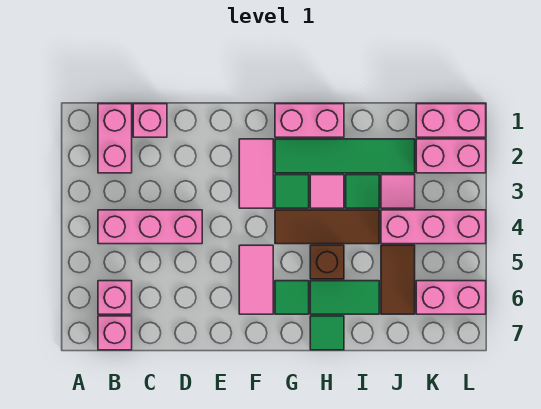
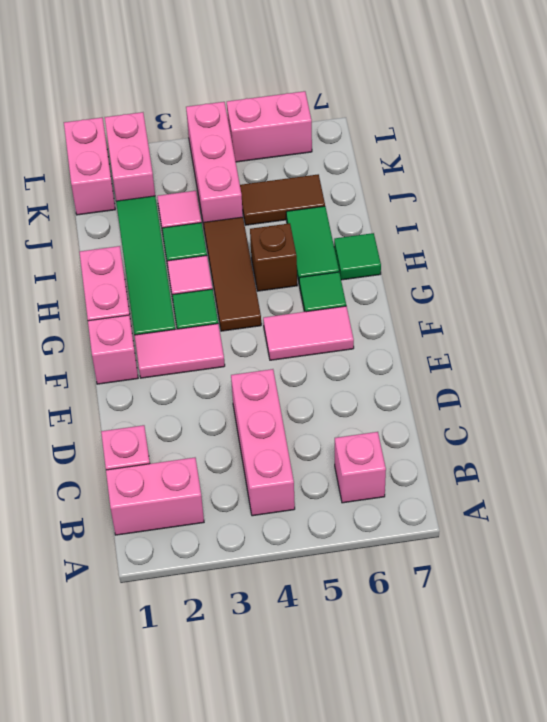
pink brick B7 level 1 -> pink brick F1 level 1
pink brick K6:L6 level 1 -> pink brick L5:L6 level 1

